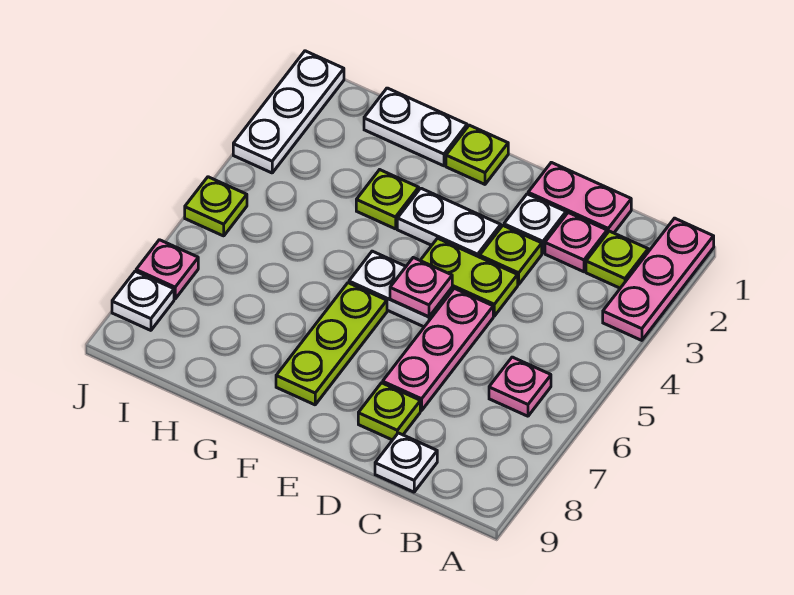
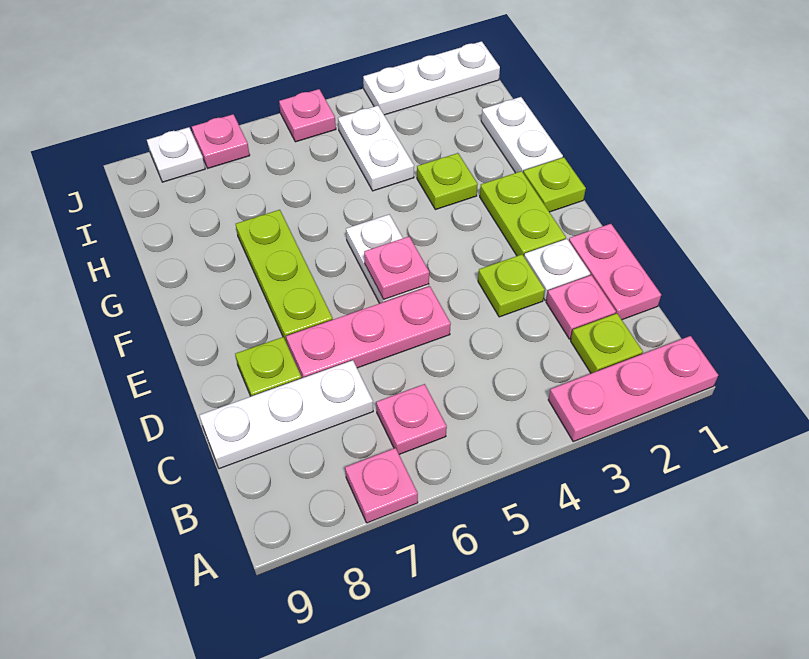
none -> pink plate A7 level 1
white plate C9 level 1 -> white plate C7:C9 level 1
lime plate D4:E4 level 1 -> lime plate E2:F2 level 1
white plate E3:F3 level 1 -> white plate H4:I4 level 1
lime plate F6:F8 level 1 -> lime plate E7:G7 level 1
lime plate J5 level 1 -> pink plate J5 level 1

